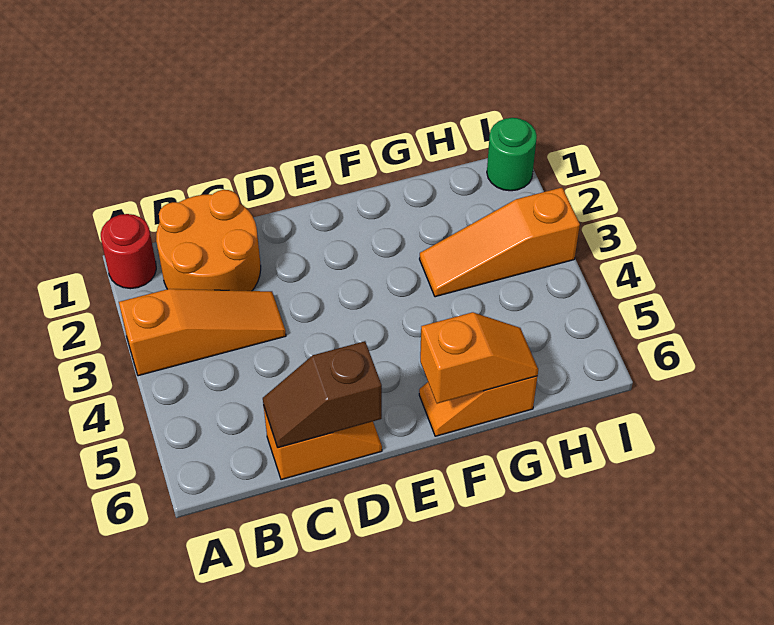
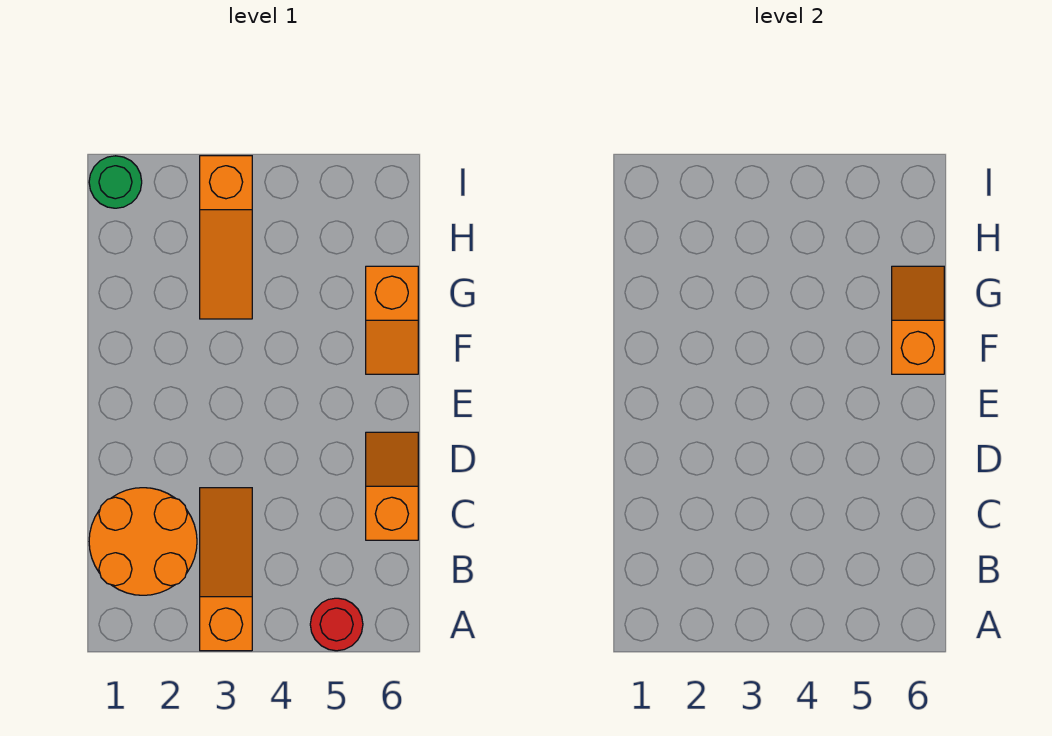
red round brick A1 level 1 -> red round brick A5 level 1
brown slope C6:D6 level 2 top D -> none

